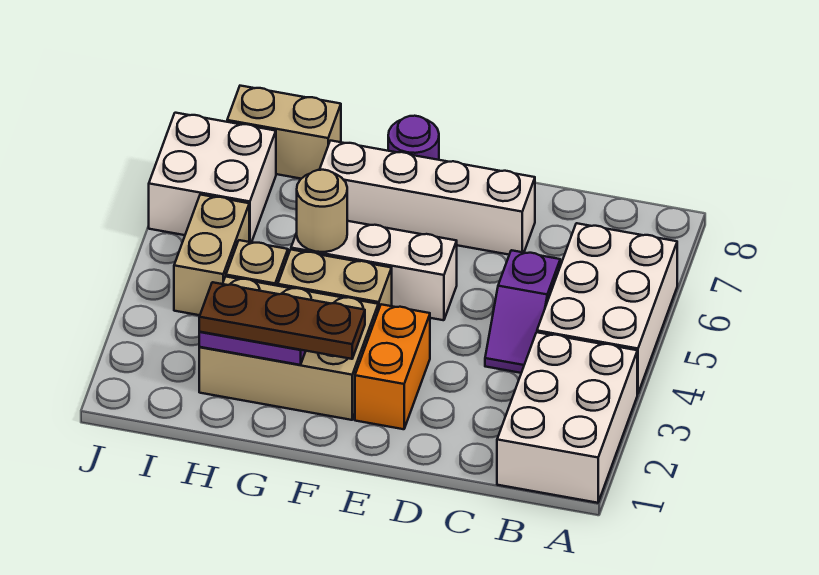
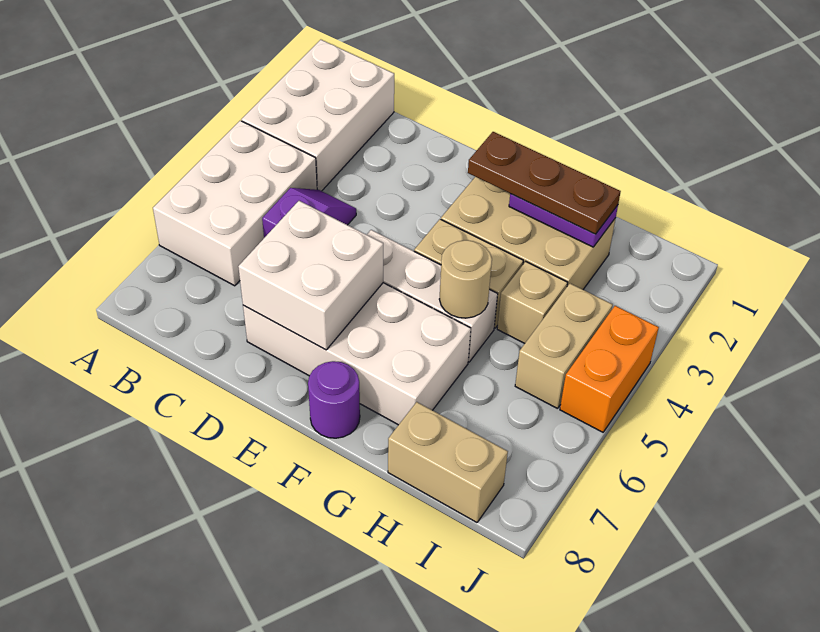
white brick D7:G7 level 1 -> white brick D6:G7 level 1
orange brick E2:E3 level 1 -> orange brick J4:J5 level 1
white brick I6:J7 level 1 -> white brick D6:E7 level 2

